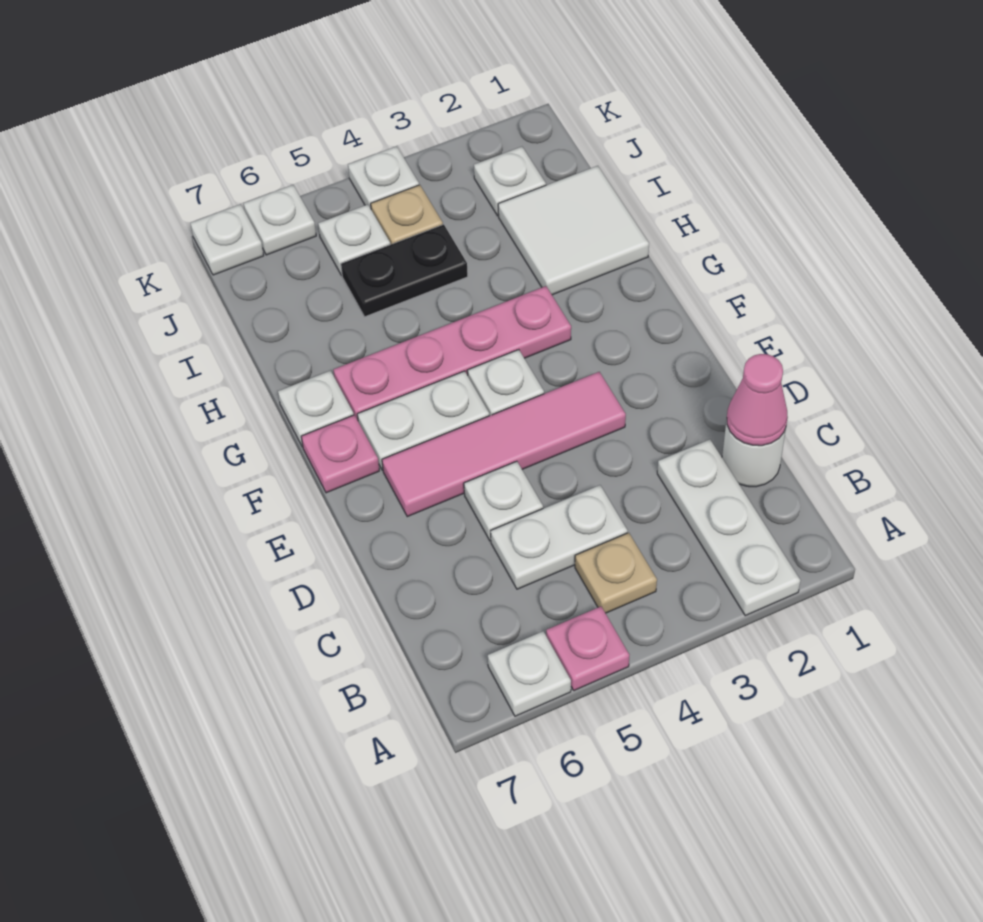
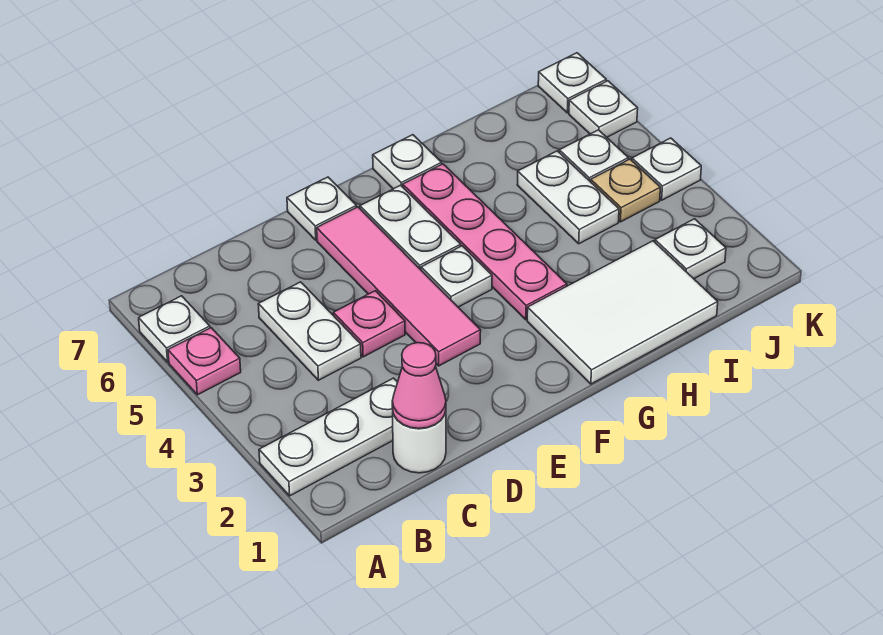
tan plate B4 level 1 -> none
white plate D5 level 1 -> white plate E7 level 1
pink plate F7 level 1 -> pink plate D4 level 1
white tile H1:I2 level 1 -> white tile G1:I2 level 1
black plate I4:I5 level 1 -> white plate I4:I5 level 1

